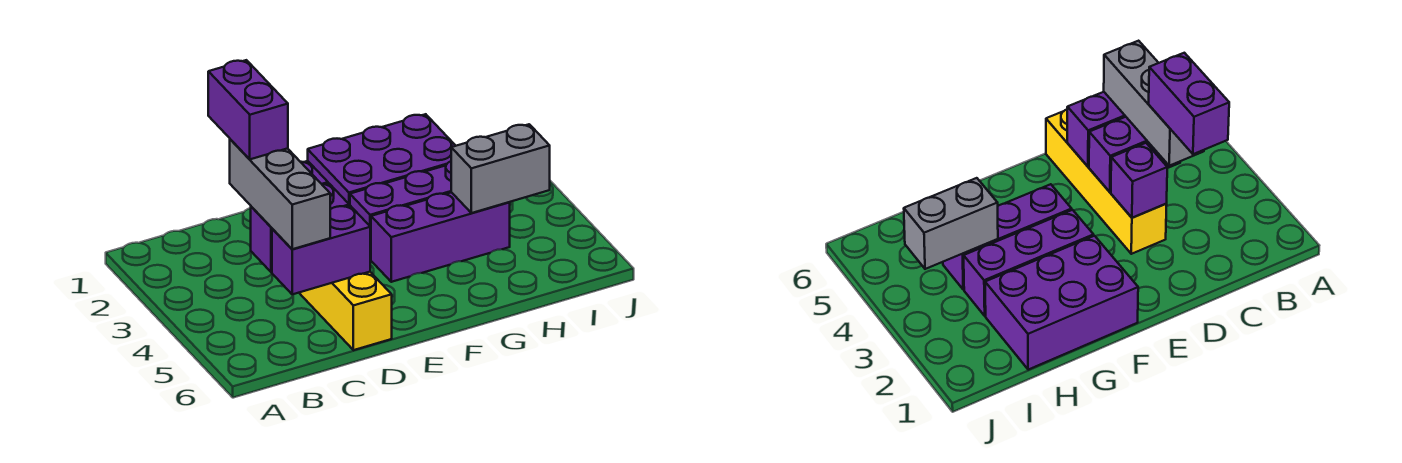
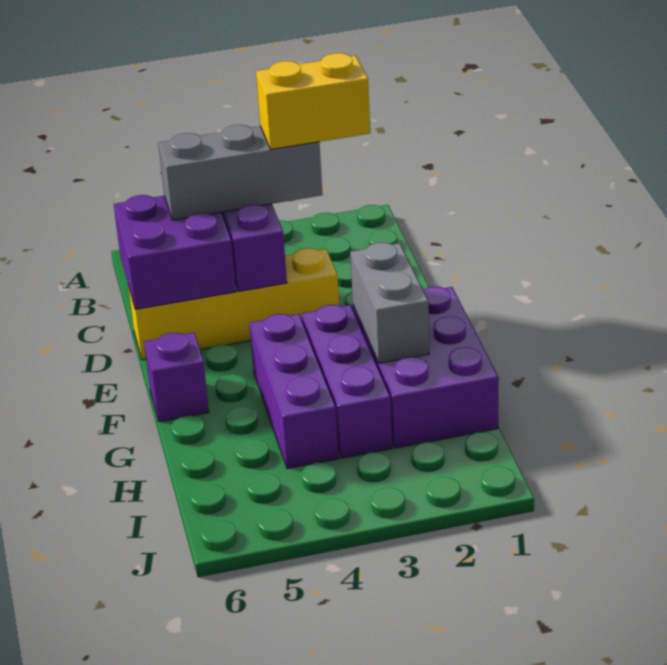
purple brick C2:C3 level 4 -> yellow brick C2:C3 level 4
purple brick C5:D5 level 2 -> purple brick C5:D6 level 2
purple brick D3 level 2 -> purple brick F6 level 1
grey brick H4:I4 level 2 -> grey brick F2:G2 level 2

